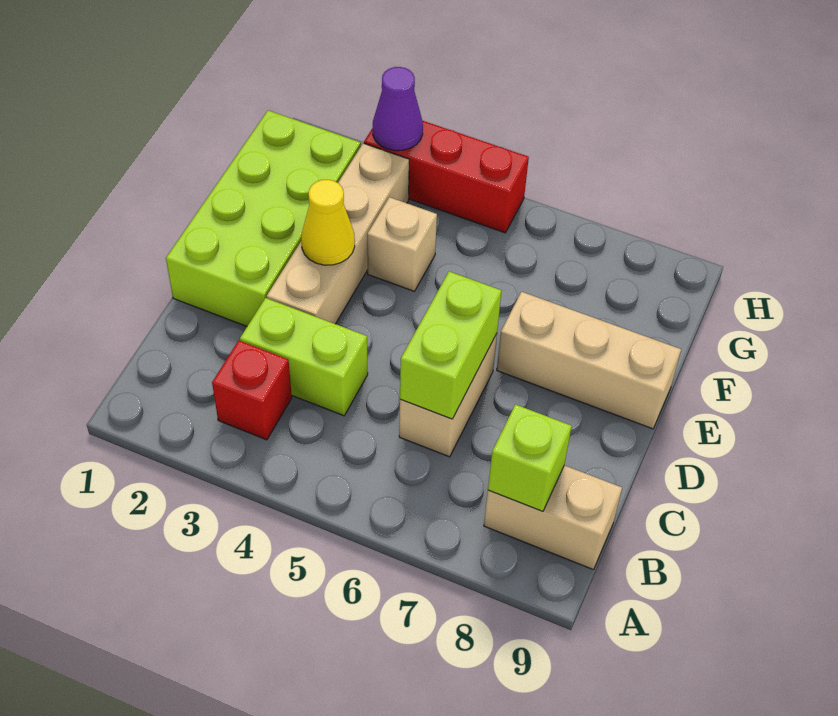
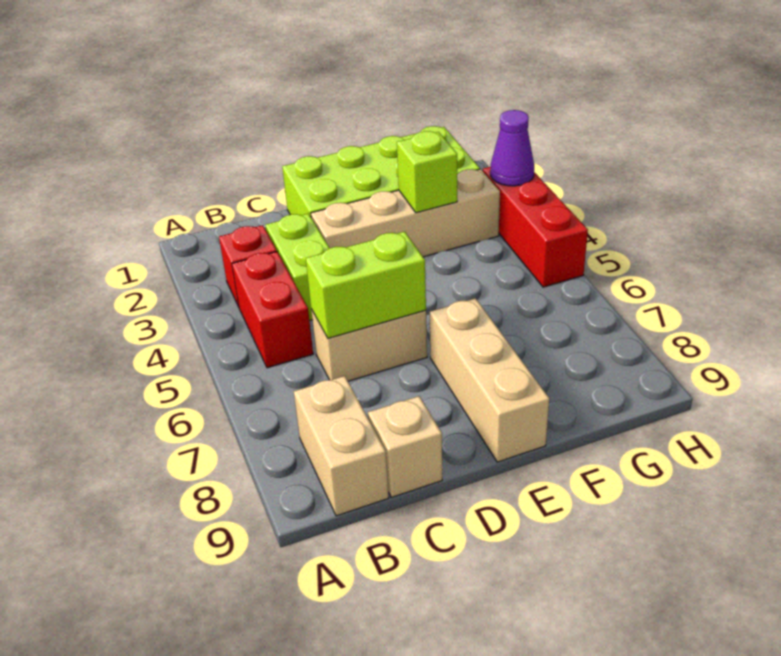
none -> red brick B4:B5 level 1
lime brick B8 level 2 -> lime brick F3 level 2
yellow cone E3 level 2 -> none
tan brick F4 level 1 -> tan brick C9 level 1

